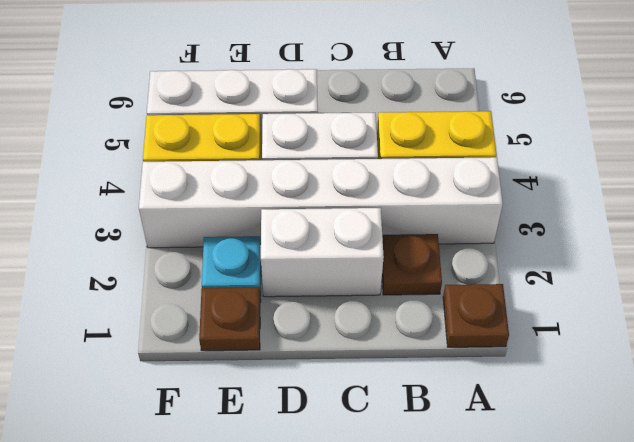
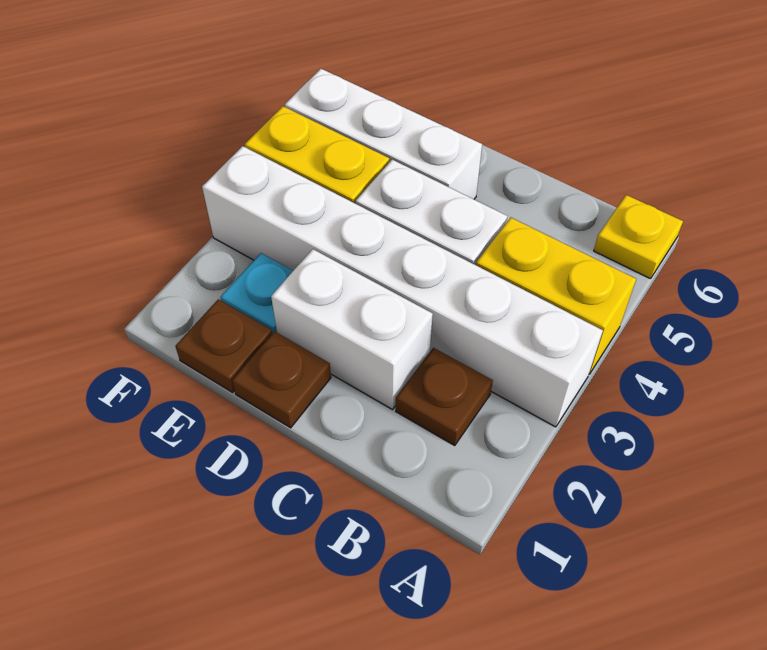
brown plate A1 level 1 -> brown plate D1 level 1
none -> yellow plate A6 level 1

